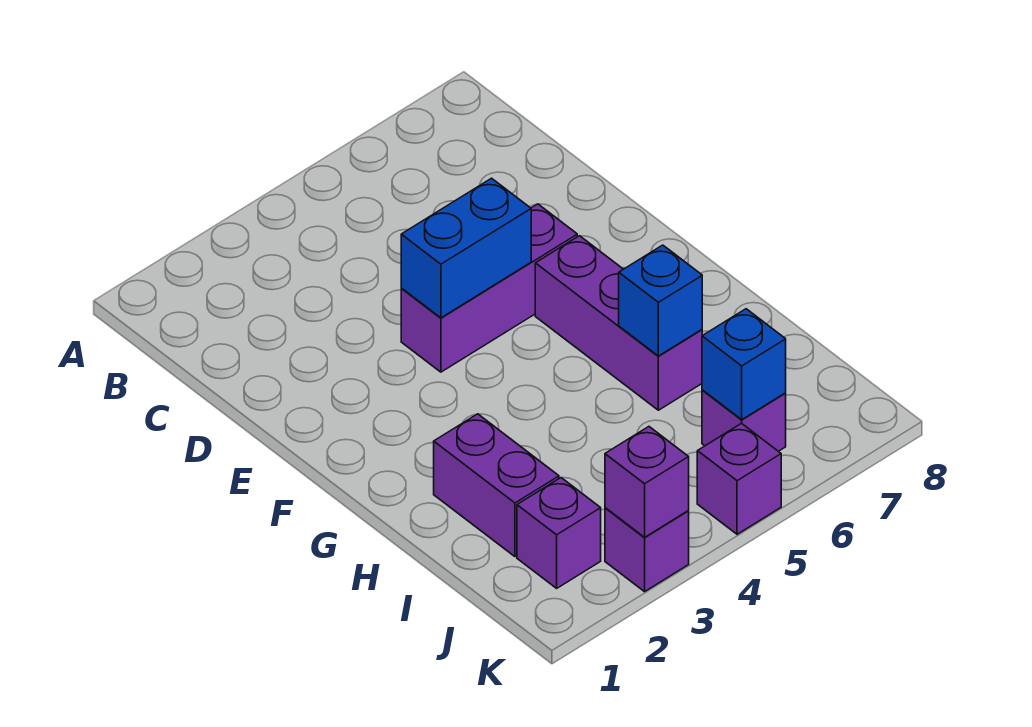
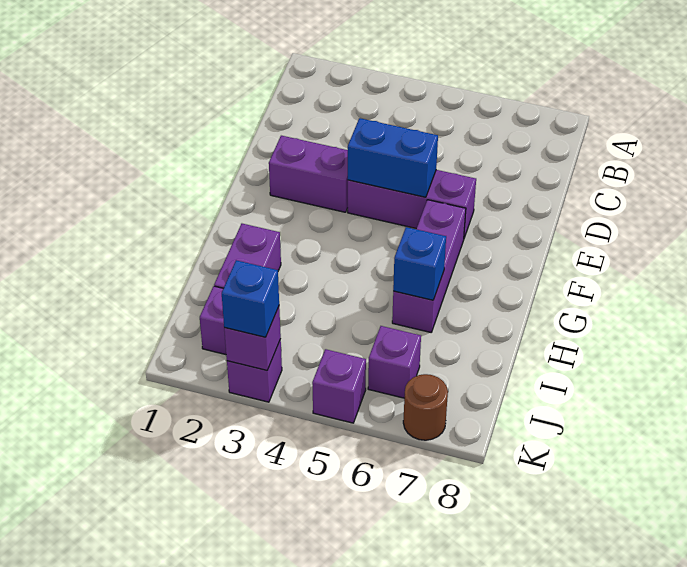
none -> purple brick E2:E3 level 1
blue brick J6 level 2 -> blue brick K3 level 3
none -> brown round brick K7 level 1

